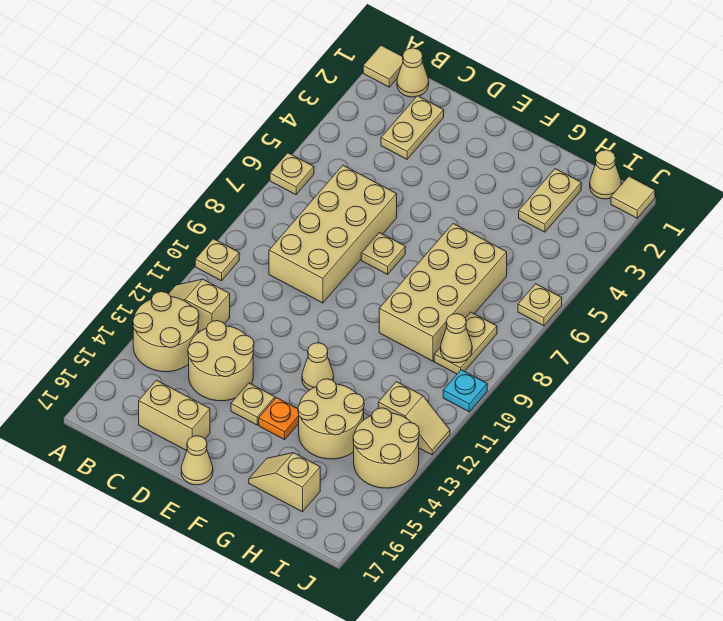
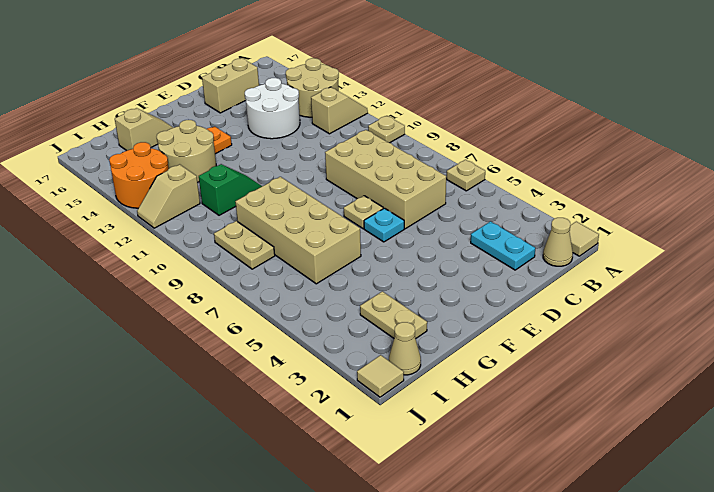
tan plate C2:C3 level 1 -> cyan plate C2:C3 level 1
tan round brick C13:D14 level 1 -> white round brick C13:D14 level 1
tan plate E14 level 1 -> none
tan cone E17 level 1 -> none
tan cone F12 level 1 -> none
none -> green slope G11:H11 level 1 top H
tan cone I9 level 2 -> none
tan round brick I13:J14 level 1 -> orange round brick I13:J14 level 1
tan plate J6 level 1 -> none
cyan plate J10 level 1 -> cyan plate E6 level 1

